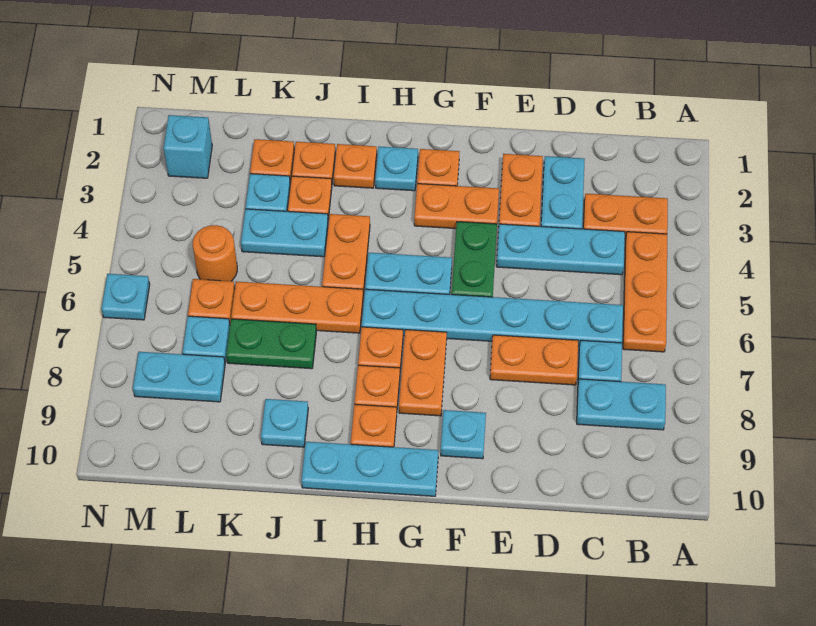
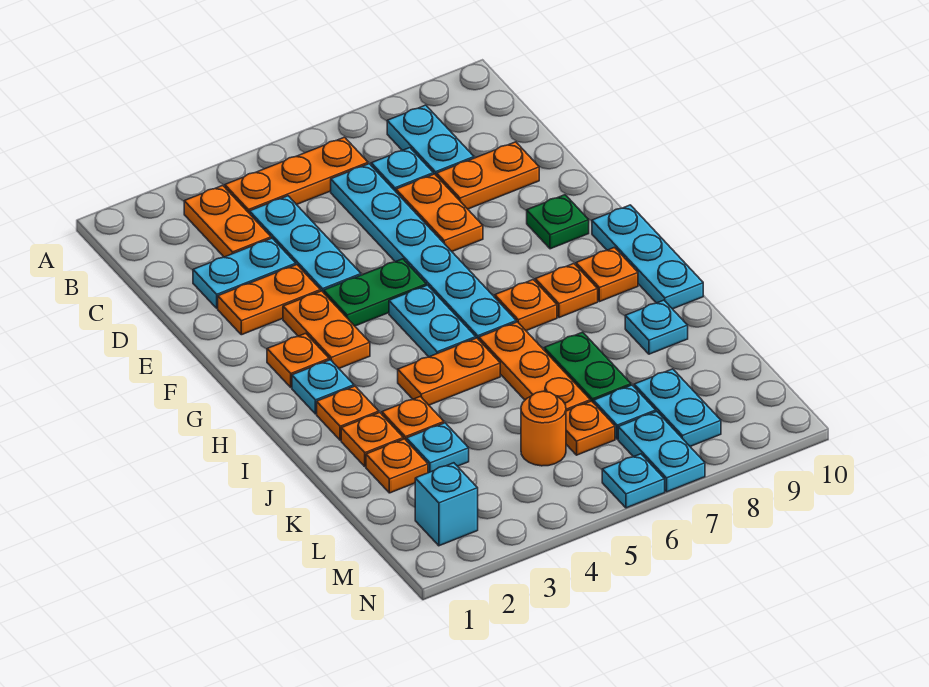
cyan plate F9 level 1 -> green plate F9 level 1
orange plate G7:G8 level 1 -> orange plate D8:D9 level 1
cyan plate J4:K4 level 1 -> cyan plate M7:N7 level 1

